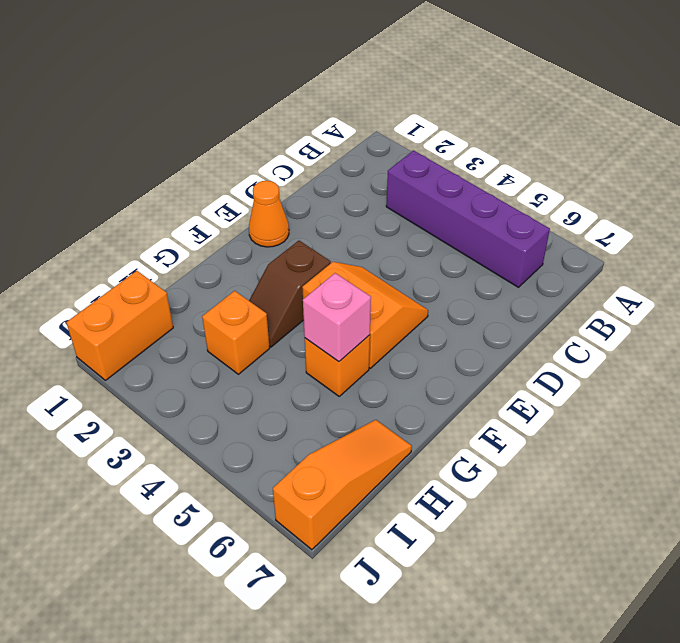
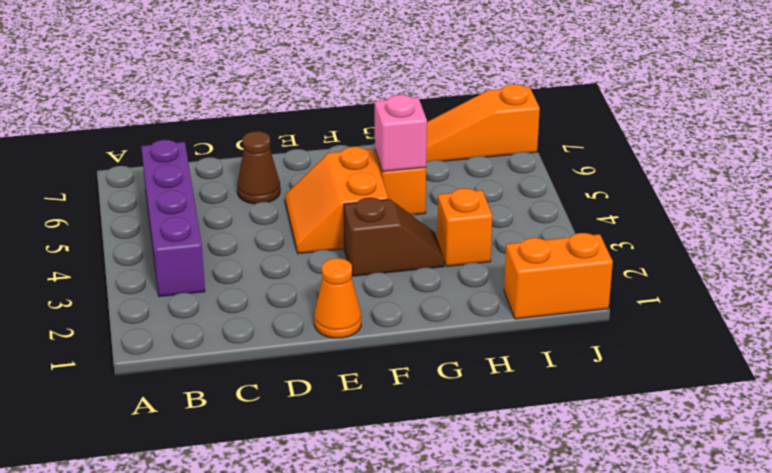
none -> brown cone D6 level 1

